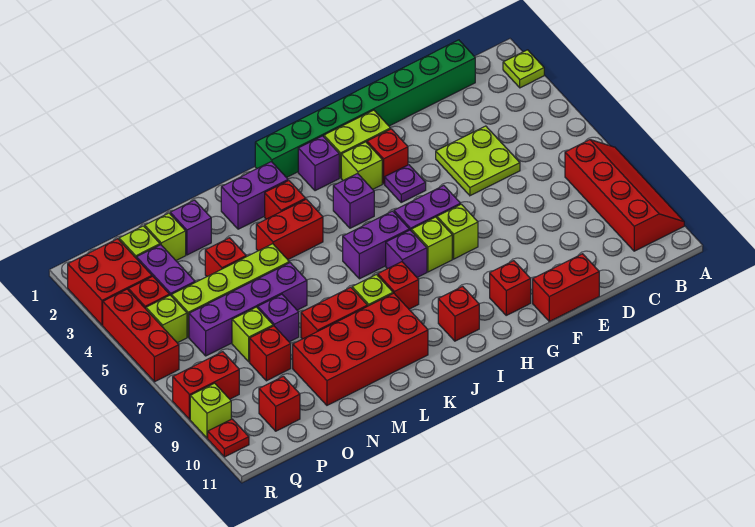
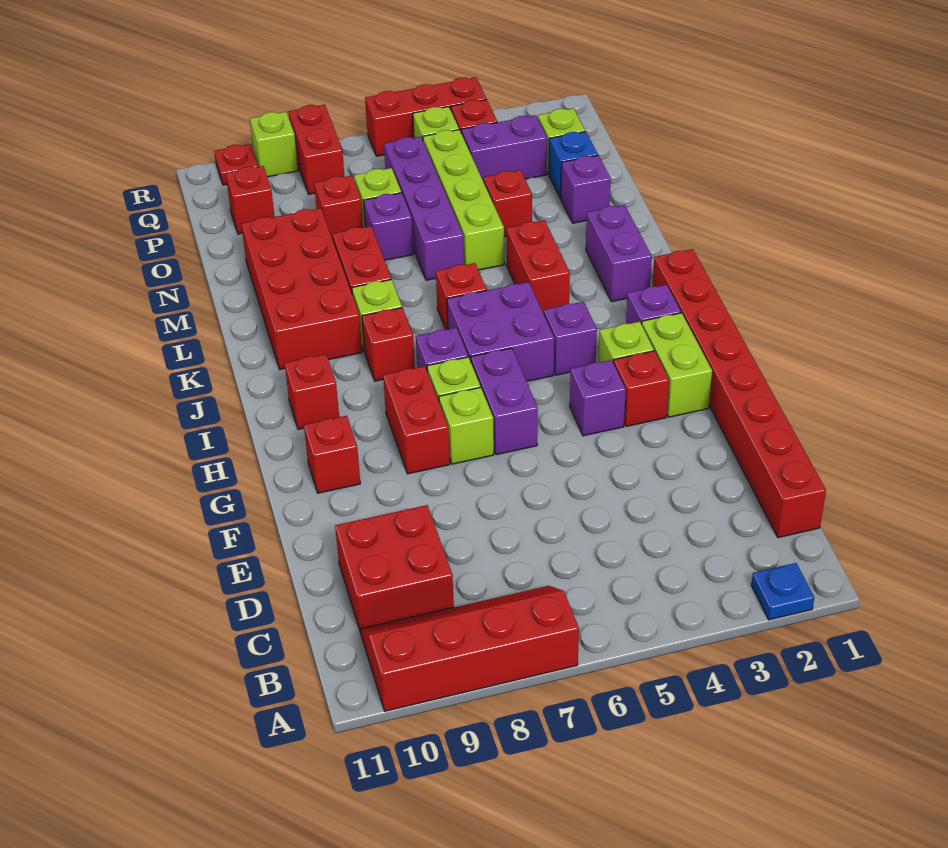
lime plate A2 level 1 -> blue plate A2 level 1
red slope A7:B10 level 1 top B -> red slope A7:B10 level 1 top A
green brick C1:J1 level 1 -> red brick C1:J1 level 1
lime plate D4:E5 level 1 -> none
red brick E11:F11 level 1 -> red brick G8:H8 level 1
purple plate G4 level 1 -> purple brick G4 level 1
purple brick I6:J6 level 1 -> purple brick I5:J6 level 1
red brick K3 level 1 -> red brick K6 level 1
lime brick O2 level 1 -> blue brick O2 level 1
red brick Q2:R3 level 1 -> red brick C9:D10 level 1

